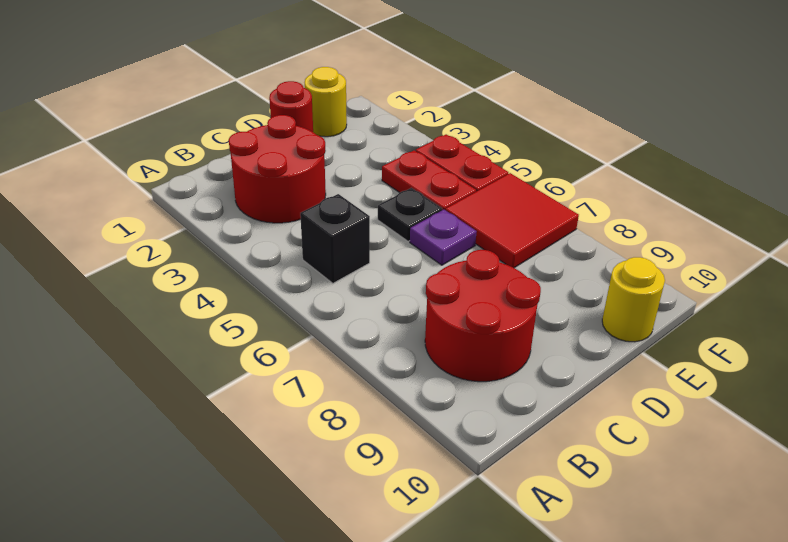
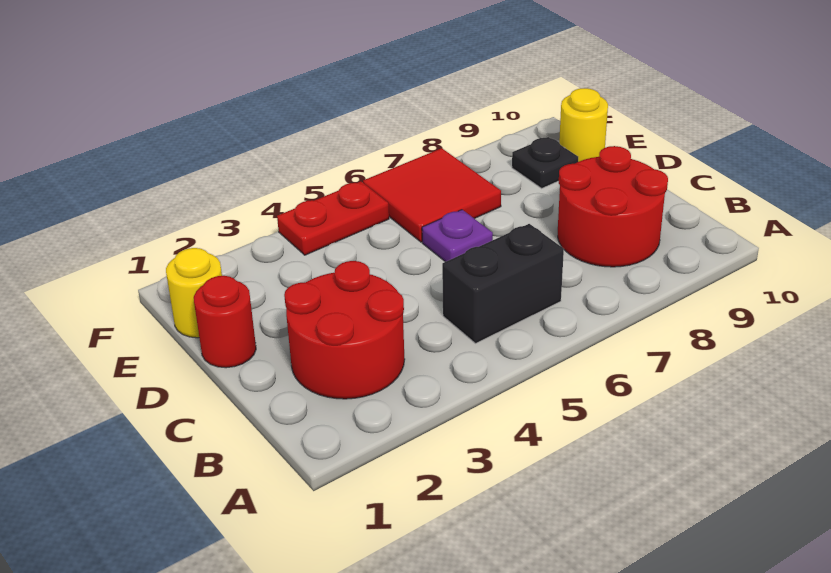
black brick B5 level 1 -> black brick B5:B6 level 1
black plate D5 level 1 -> black plate E9 level 1
red plate E4:E5 level 1 -> none

